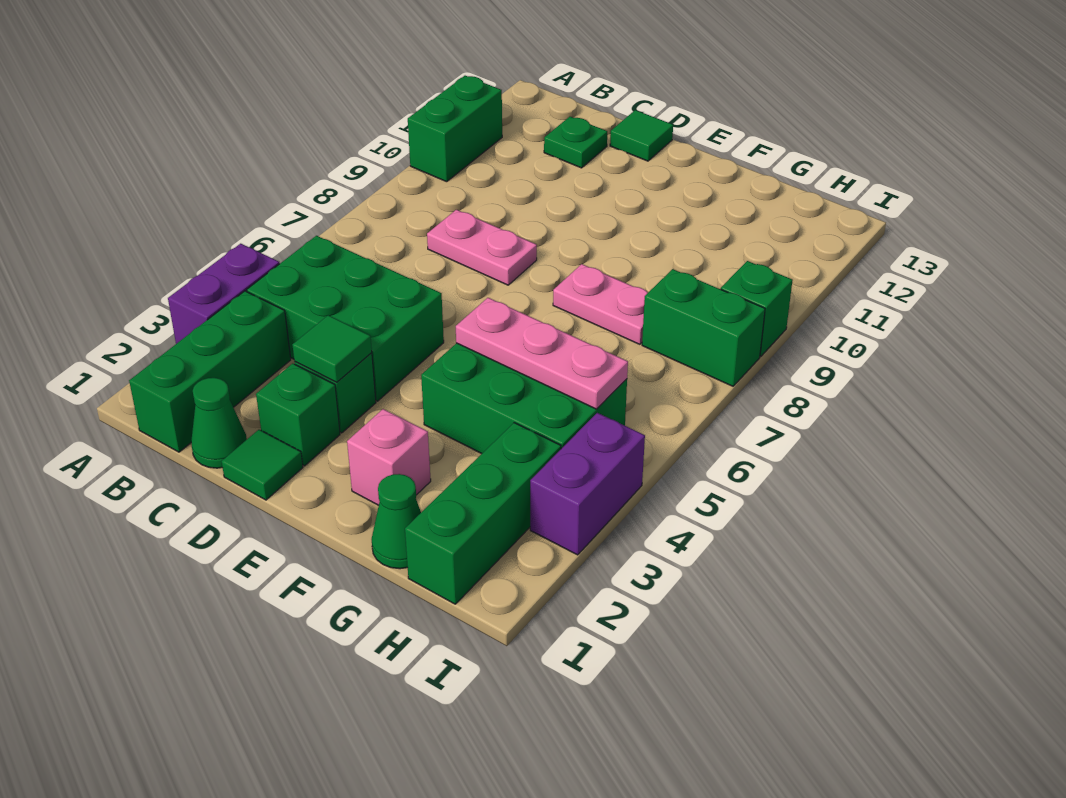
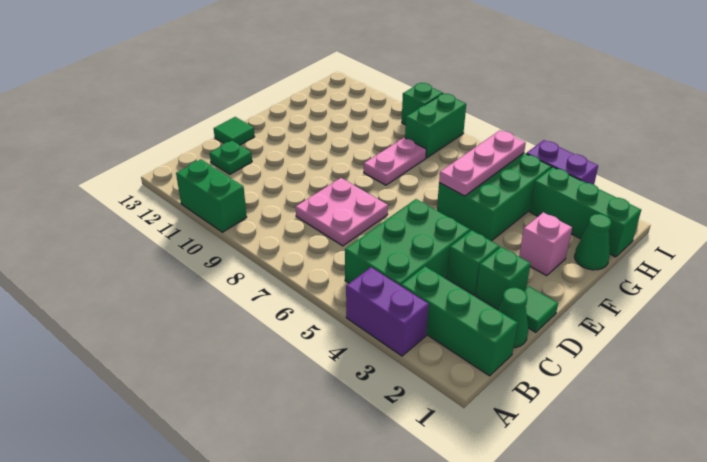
pink plate C8:D8 level 1 -> pink plate C7:D8 level 1
green tile D3 level 2 -> none

